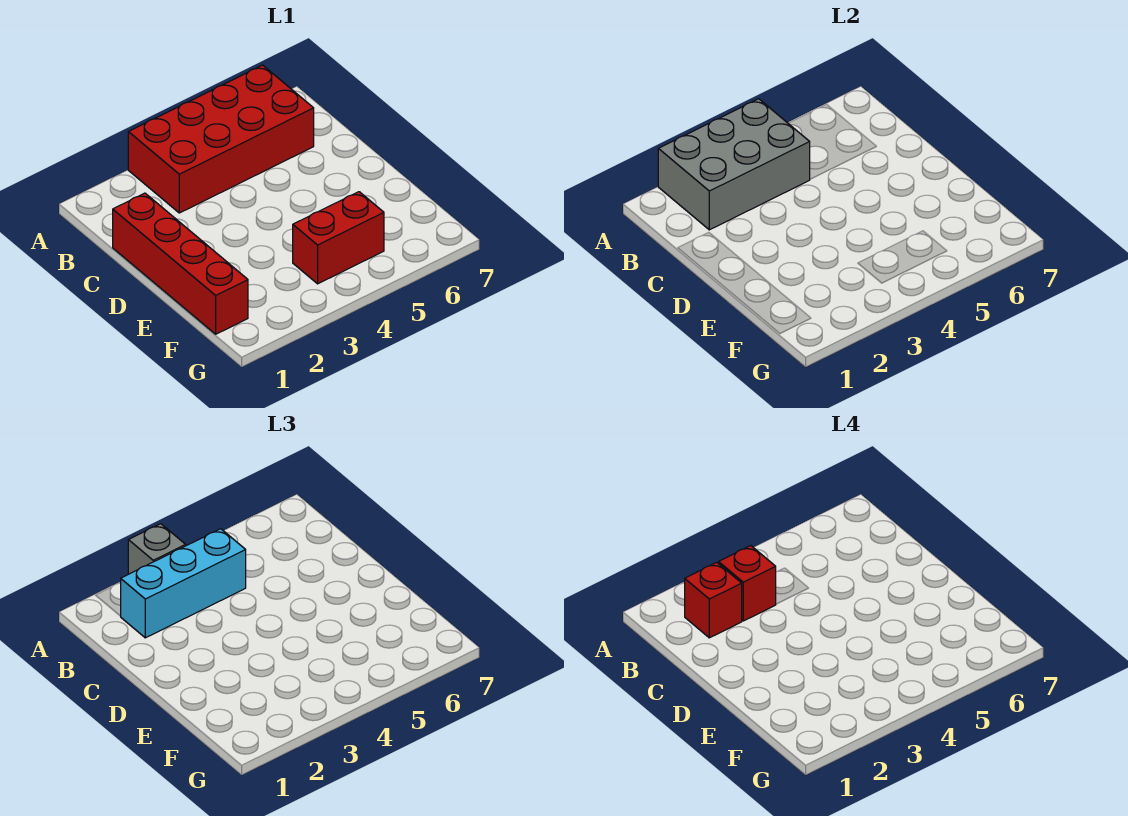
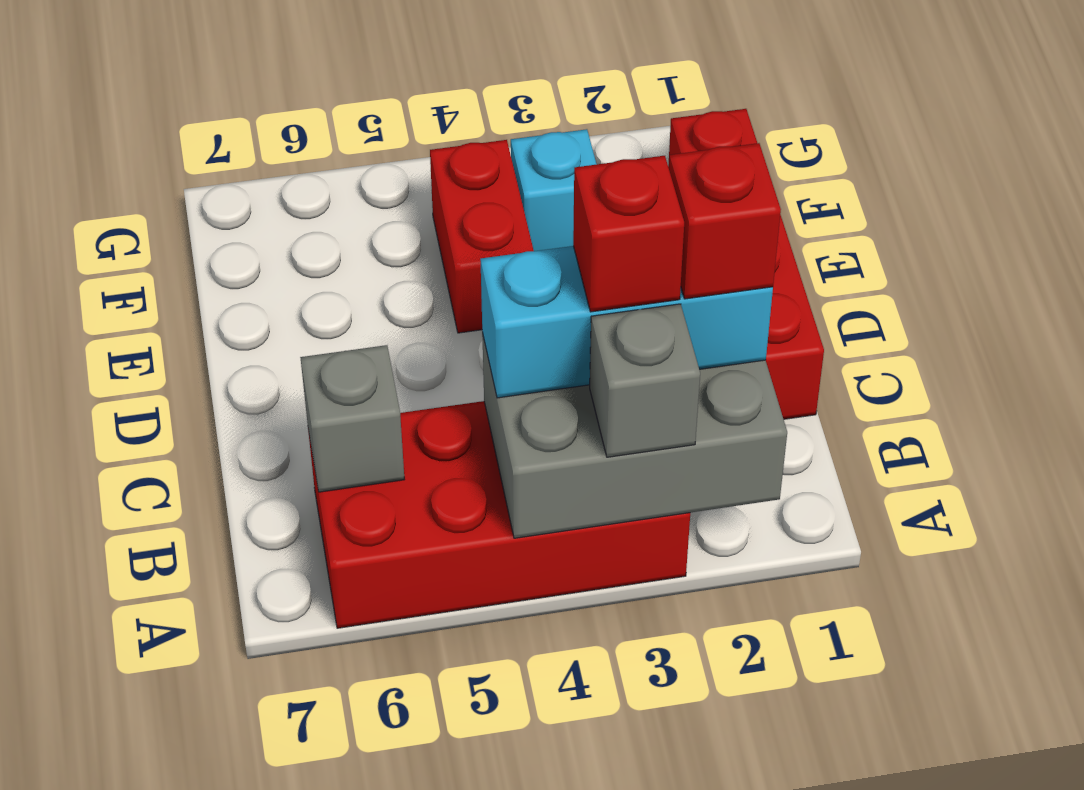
none -> grey brick B6 level 2
none -> cyan brick F3 level 1
red brick F4:F5 level 1 -> red brick E4:F4 level 1

